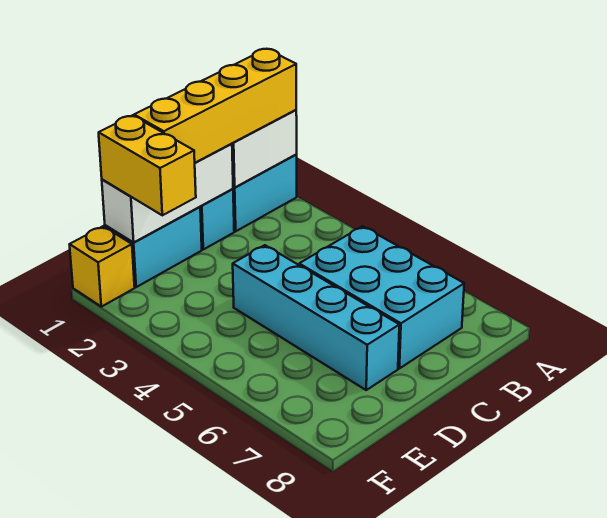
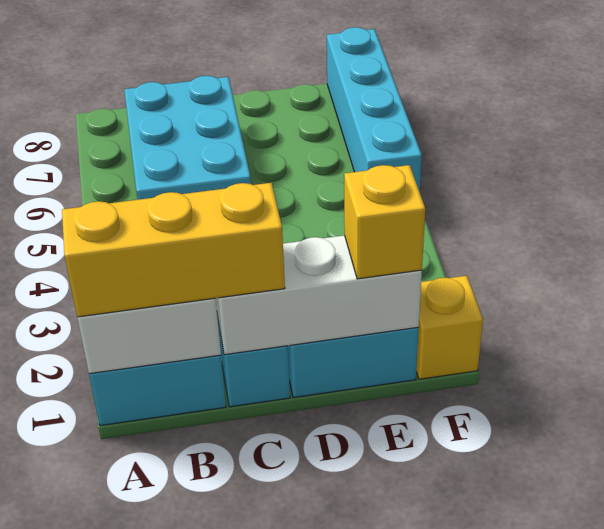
yellow brick A1:D1 level 3 -> yellow brick A1:C1 level 3
cyan brick D4:D7 level 1 -> cyan brick F5:F8 level 1
yellow brick E1:E2 level 3 -> yellow brick E1 level 3

